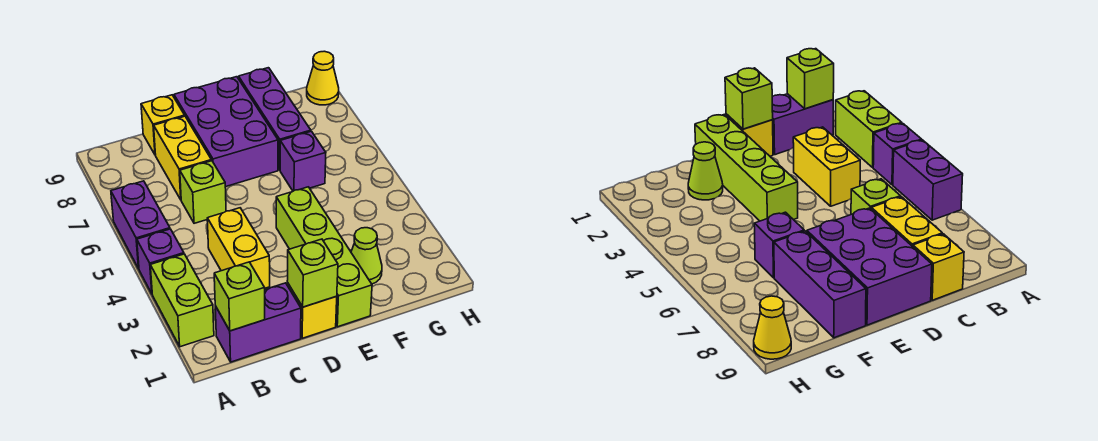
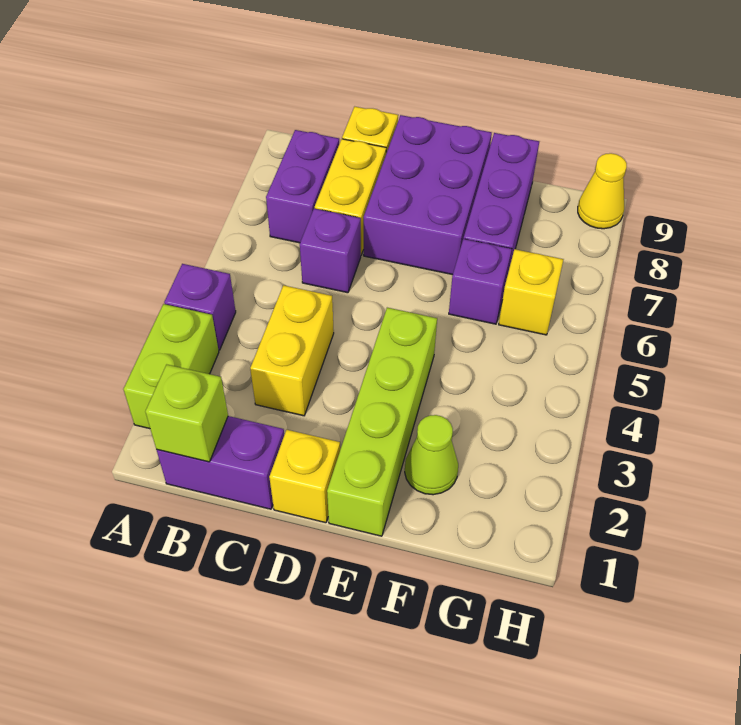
purple brick A5:A6 level 1 -> purple brick B7:B8 level 1
lime brick C6 level 1 -> purple brick C6 level 1
lime brick D1 level 2 -> none
none -> yellow brick G6 level 1

